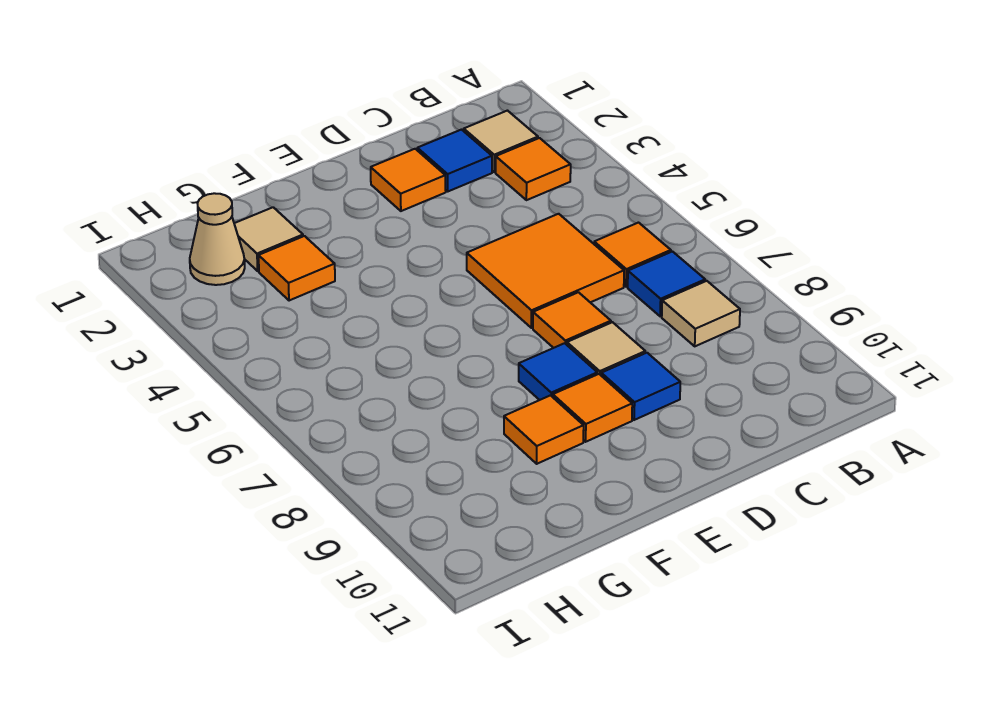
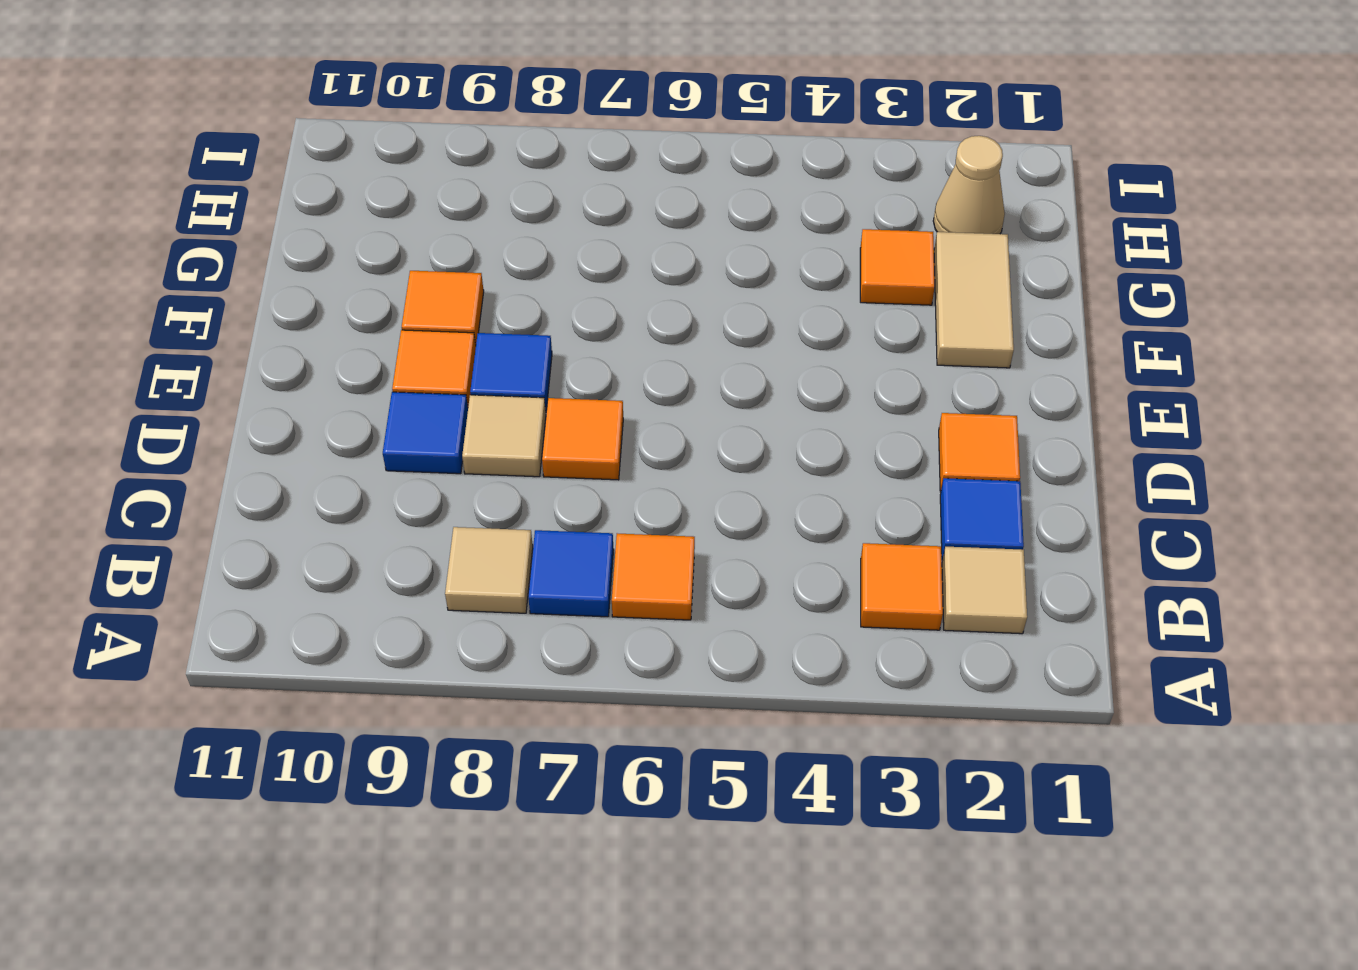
orange tile C5:D6 level 1 -> none
tan tile G2 level 1 -> tan tile F2:G2 level 1

